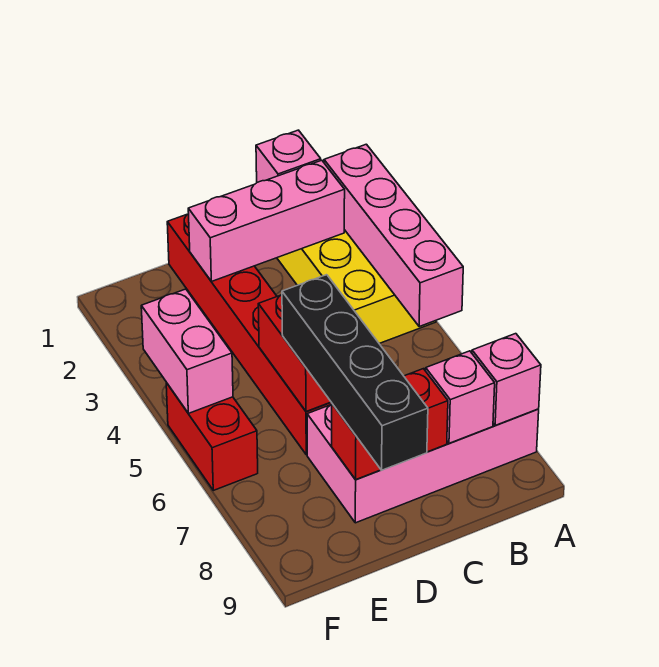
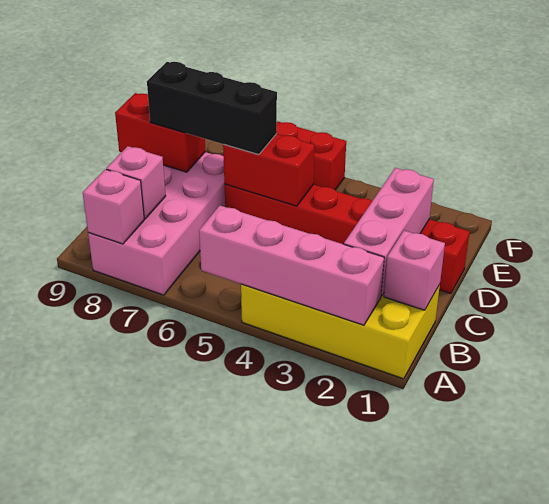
red brick C8:D8 level 2 -> red brick D8:D9 level 2
black brick D6:D9 level 3 -> black brick D6:D8 level 3
pink brick F4:F5 level 2 -> none

